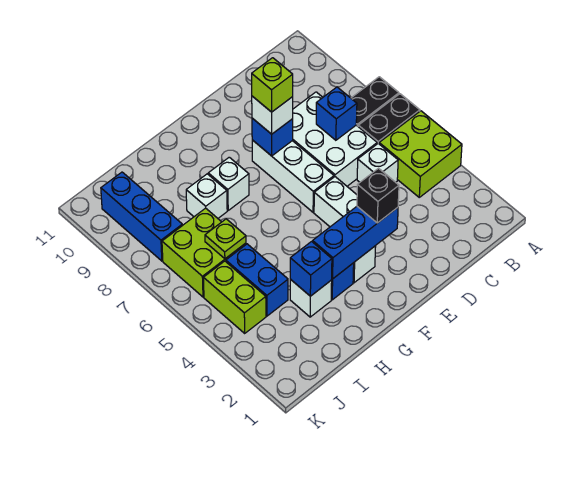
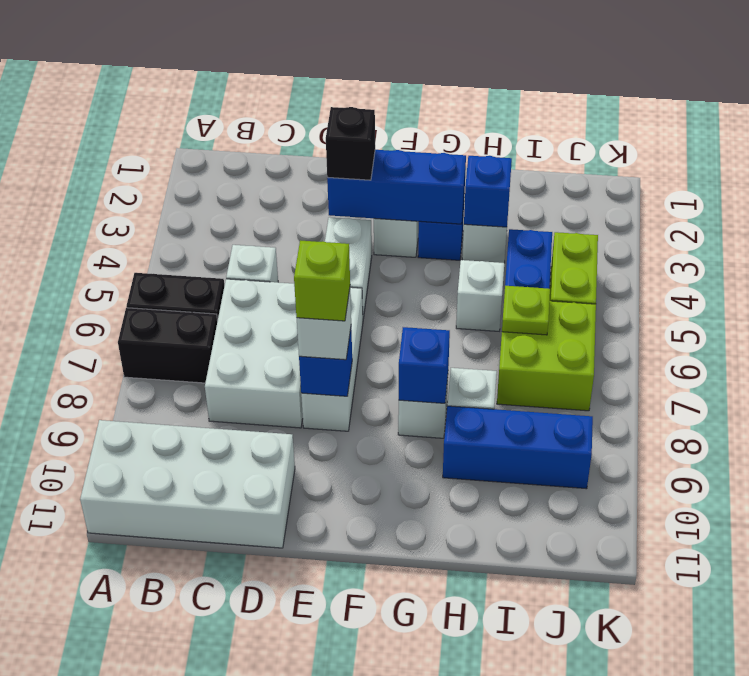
lime brick A4:B5 level 1 -> none
none -> white brick A10:D11 level 1
blue brick C7 level 2 -> blue brick G8 level 2
none -> white brick H5 level 1
blue brick J8:J10 level 1 -> blue brick H9:J9 level 1

